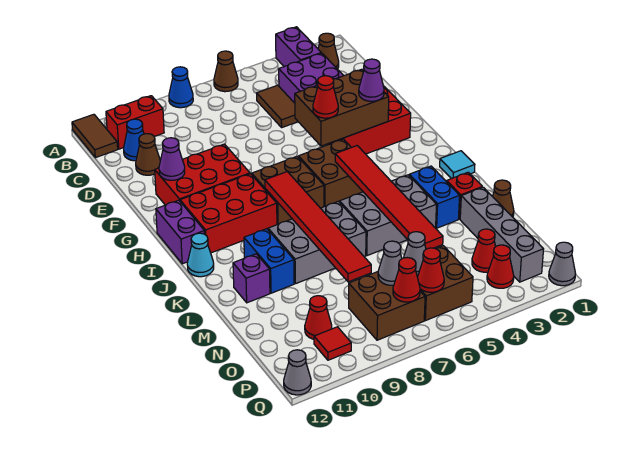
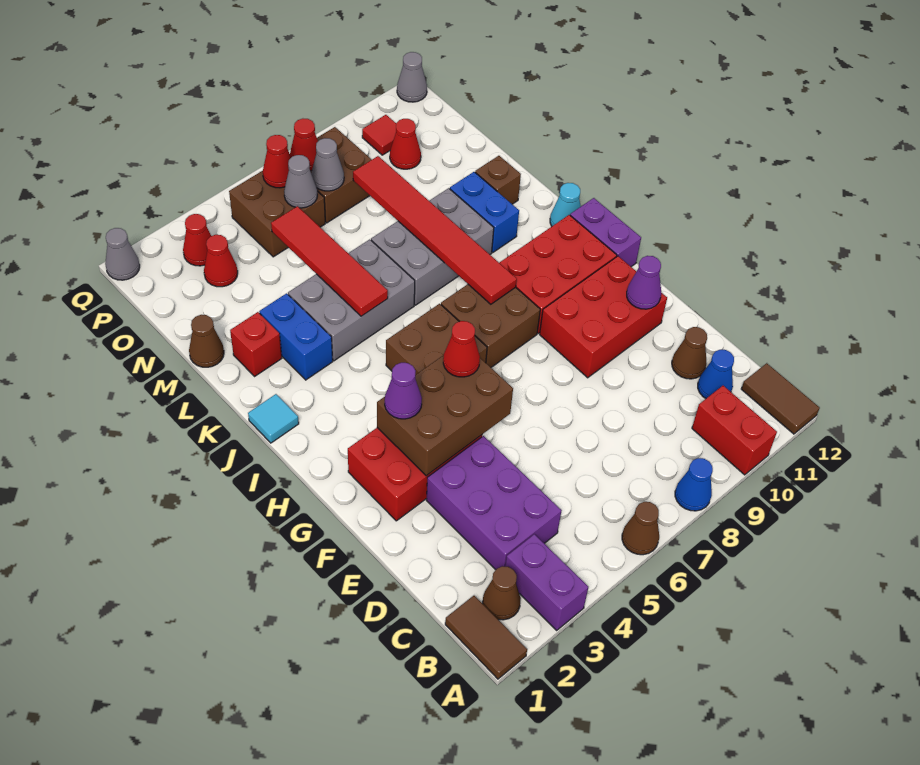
red brick B10:B11 level 1 -> red brick A10:B10 level 1
brown tile C5:D5 level 1 -> brown tile A1:B1 level 1
red tile I5:N5 level 2 -> red tile K5:N5 level 2
purple brick L11 level 1 -> brown brick L11 level 1
grey brick M2:P2 level 1 -> none

